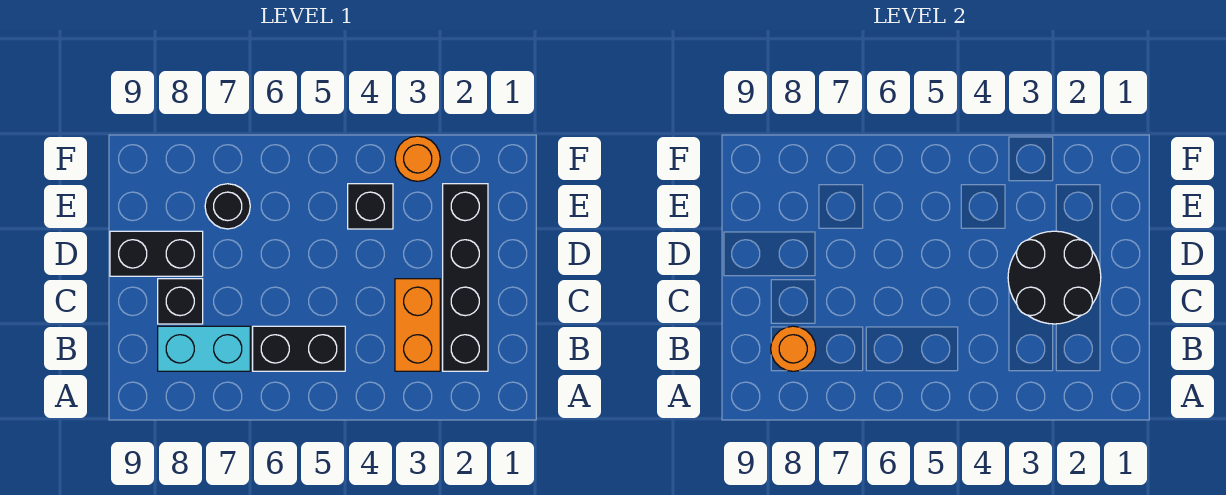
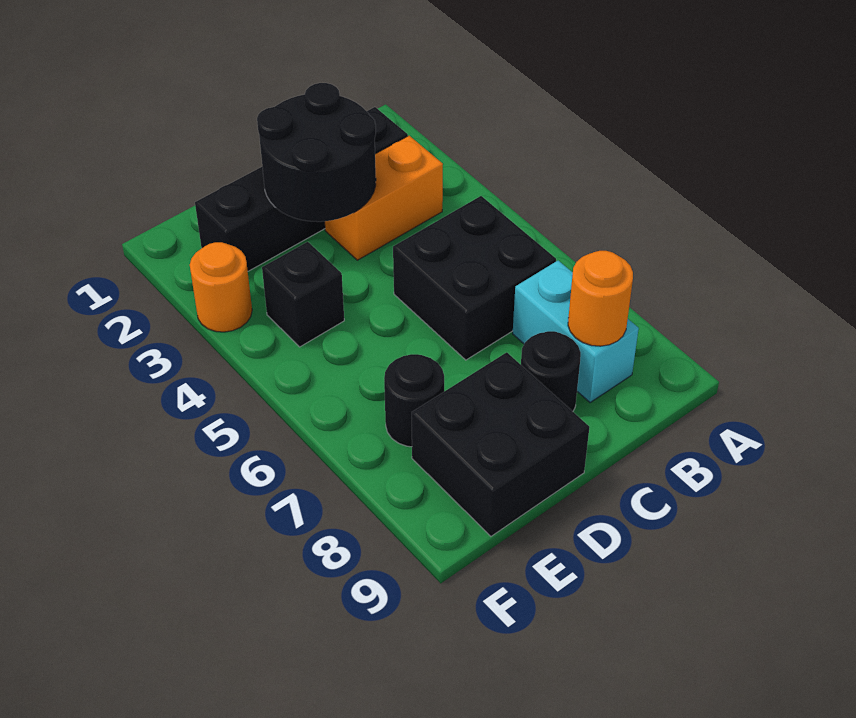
black brick B5:B6 level 1 -> black brick B5:C6 level 1
black brick C8 level 1 -> black round brick C8 level 1
black brick D8:D9 level 1 -> black brick D8:E9 level 1

